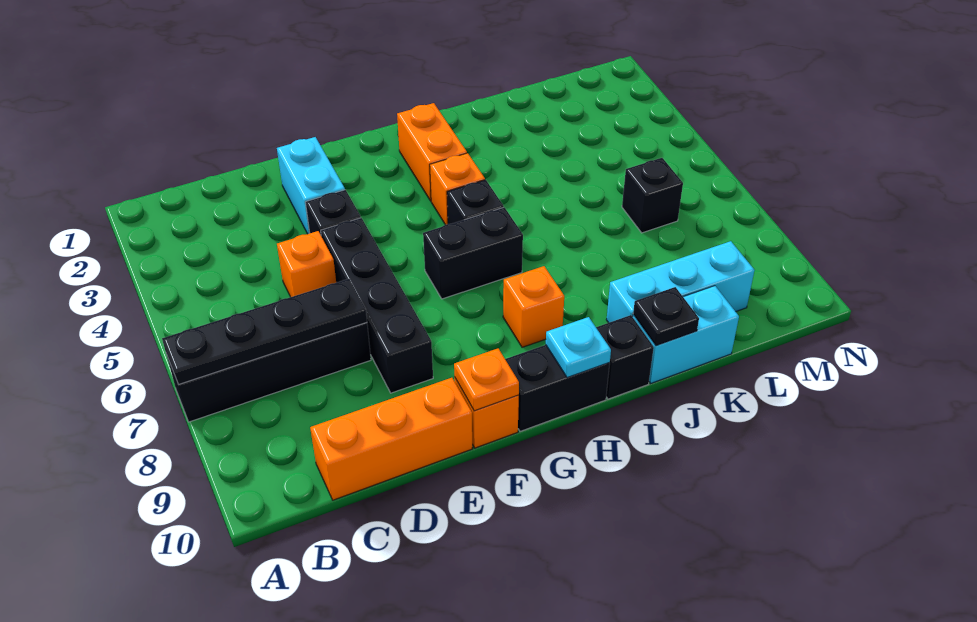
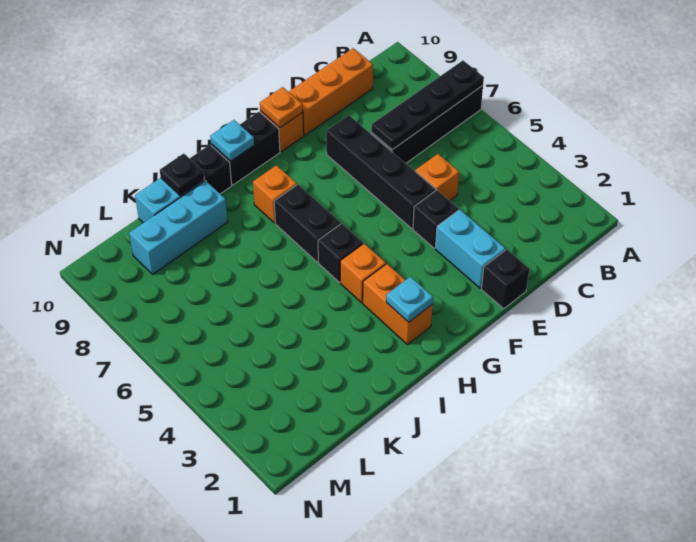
black brick G6:H6 level 1 -> black brick H6:H7 level 1
none -> cyan plate H2 level 2
black brick L6 level 1 -> black brick E1 level 1

